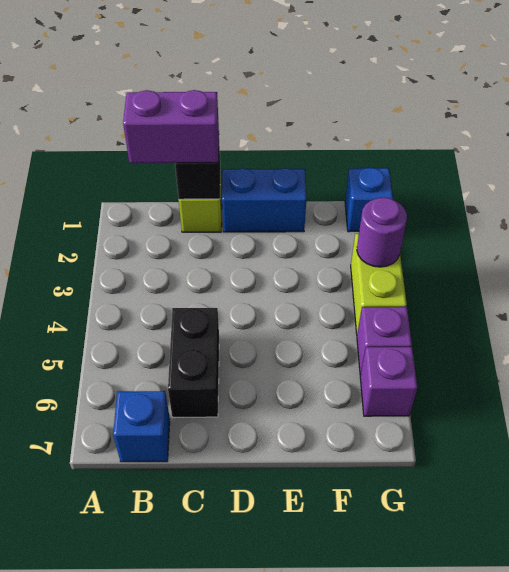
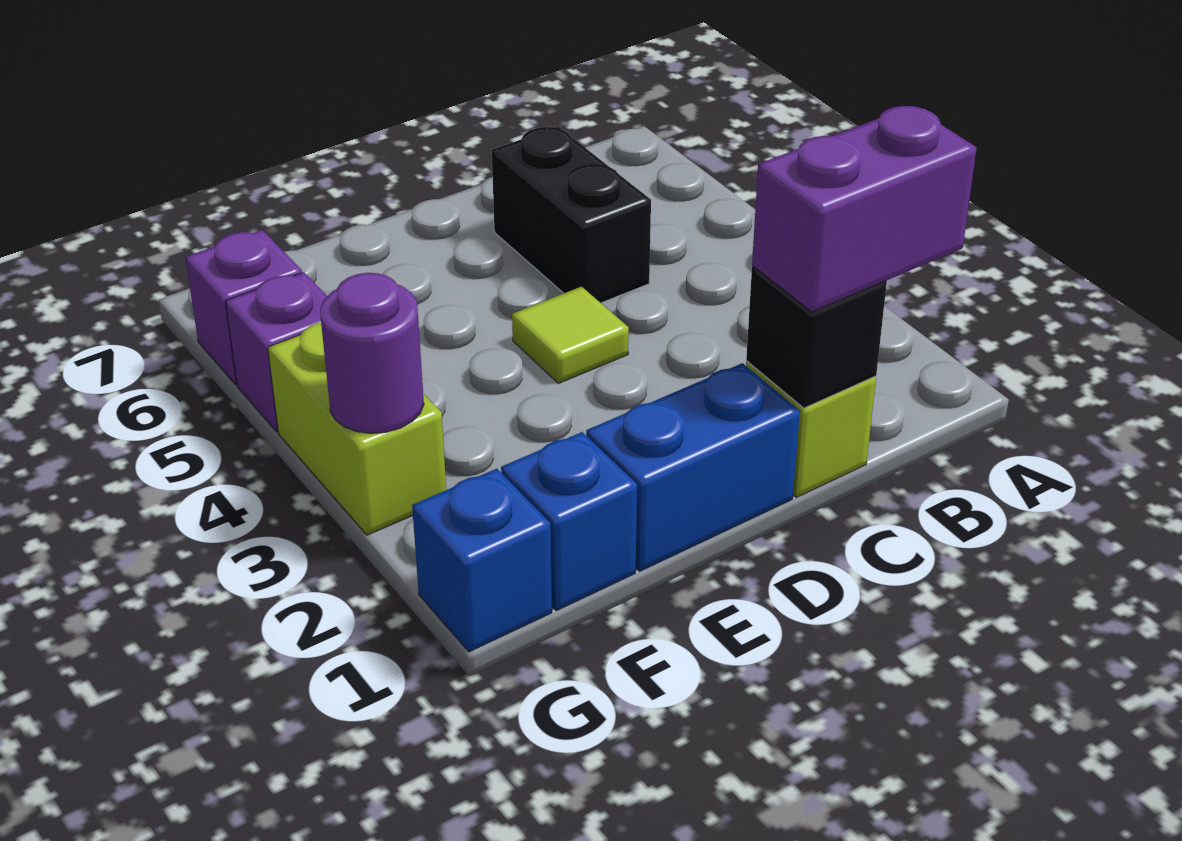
blue brick B7 level 1 -> blue brick F1 level 1
none -> lime tile D4 level 1

